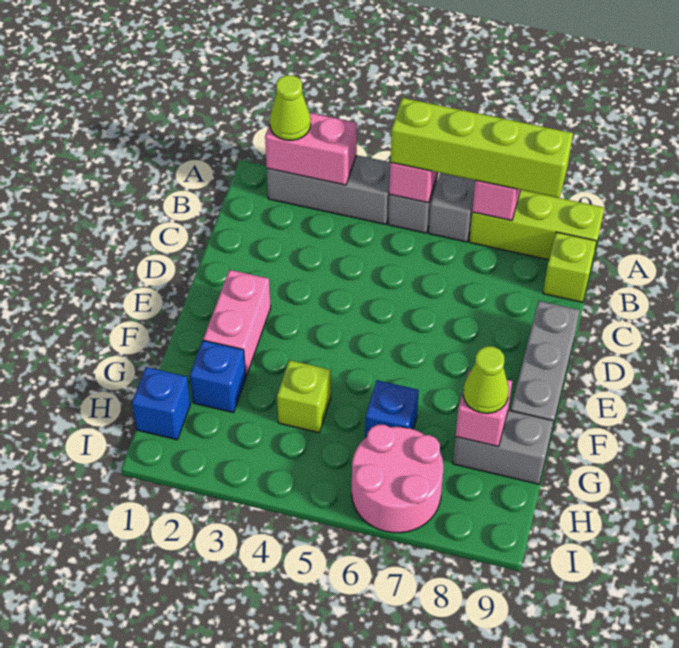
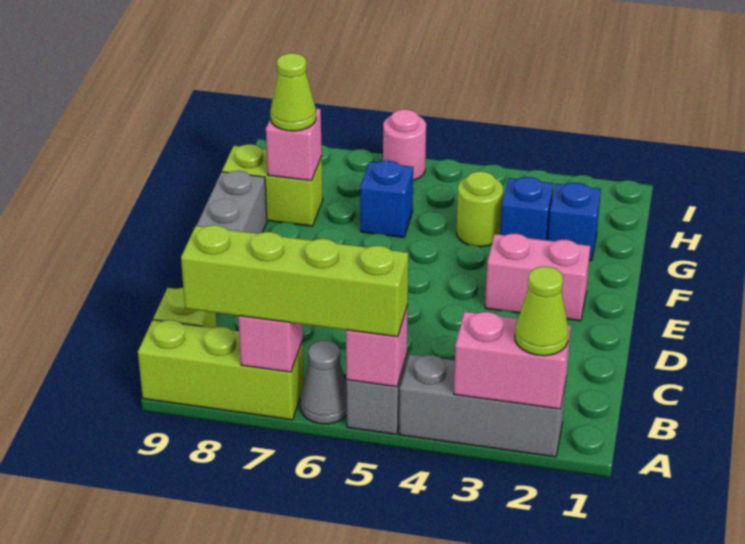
grey brick A6 level 1 -> grey cone A6 level 1
pink brick E2:F2 level 1 -> pink brick E2:E3 level 1
lime brick G4 level 1 -> lime round brick G4 level 1
grey brick G8:G9 level 1 -> lime brick G8:G9 level 1
blue brick H1 level 1 -> blue brick G3 level 1
pink round brick H6:I7 level 1 -> pink round brick I6 level 1

